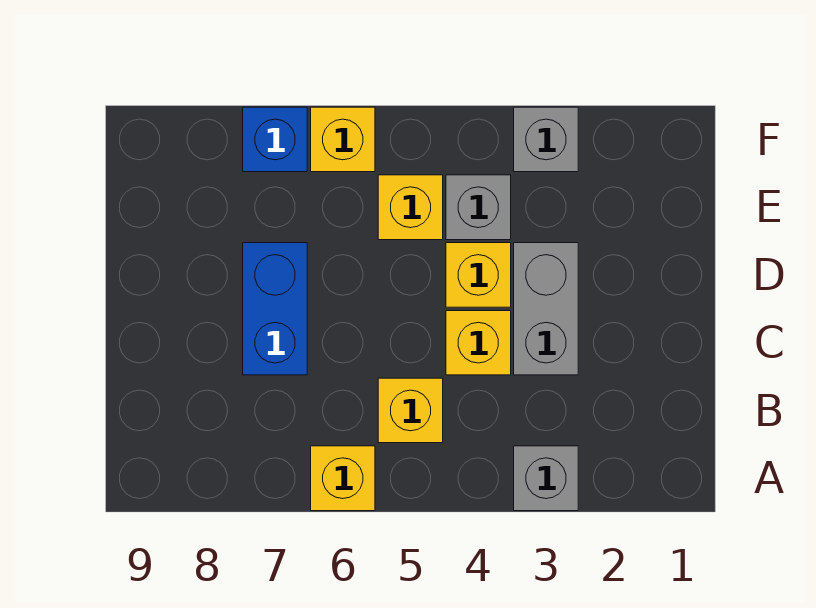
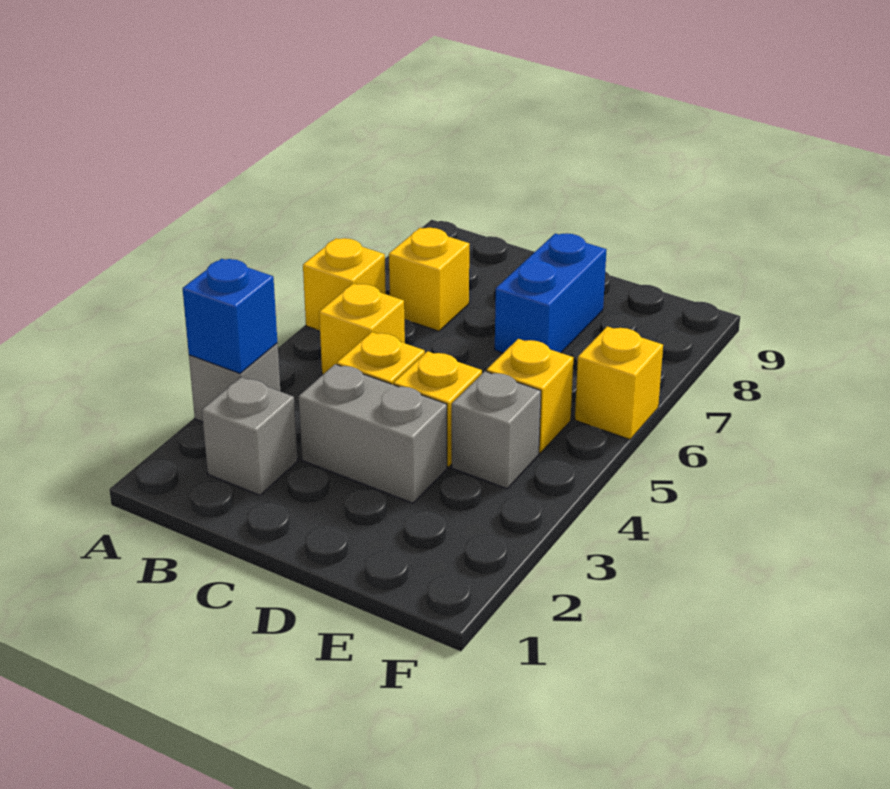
none -> yellow brick B7 level 1
blue brick C7:D7 level 1 -> blue brick D7:D8 level 1
grey brick F3 level 1 -> grey brick B2 level 1
blue brick F7 level 1 -> blue brick A3 level 2

